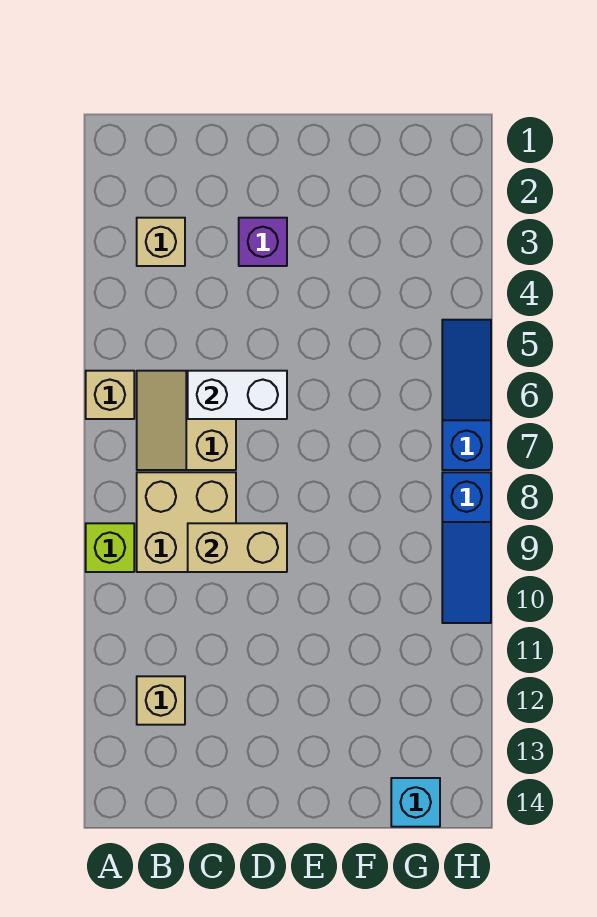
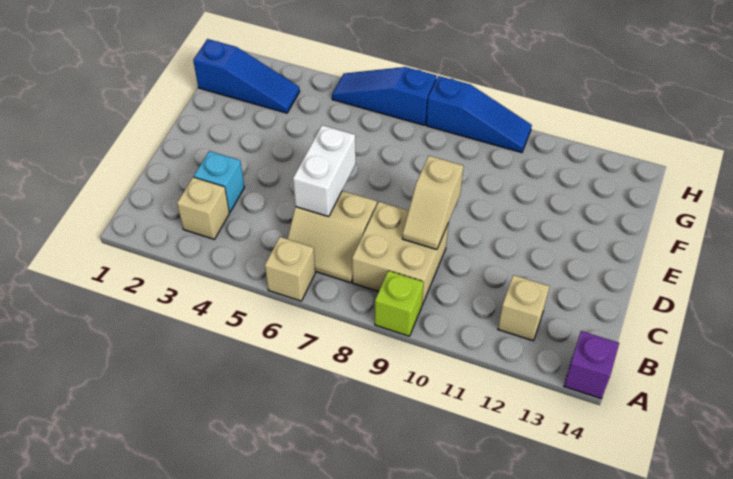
tan brick C9:D9 level 2 -> tan slope C9:D9 level 2 top D
purple brick D3 level 1 -> purple brick A14 level 1
none -> blue slope G1:G3 level 1 top 1
cyan brick G14 level 1 -> cyan brick C3 level 1

